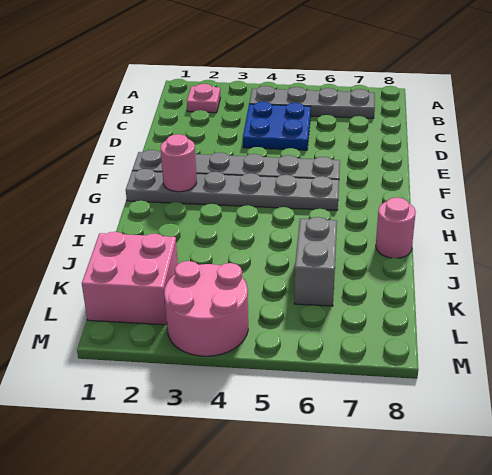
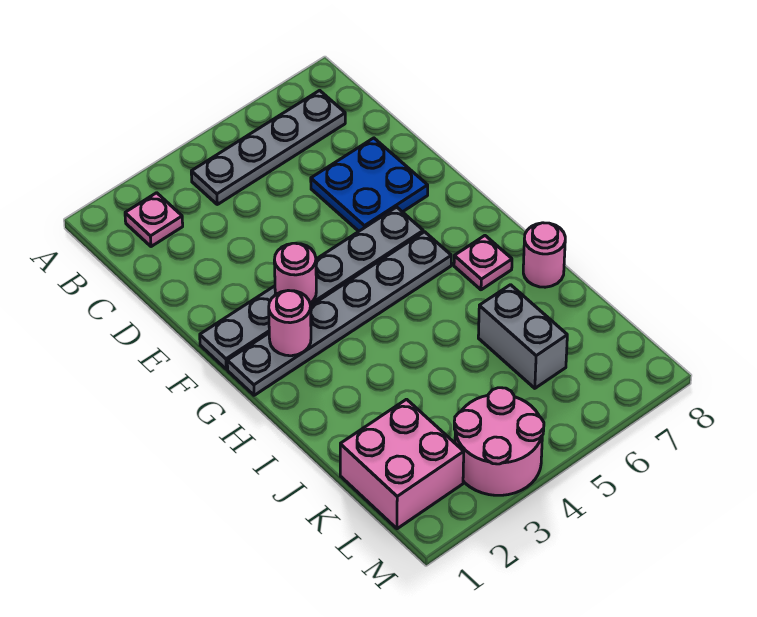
blue plate C4:D5 level 1 -> blue plate D6:E7 level 1
none -> pink round brick F3 level 2
none -> pink plate H7 level 1

